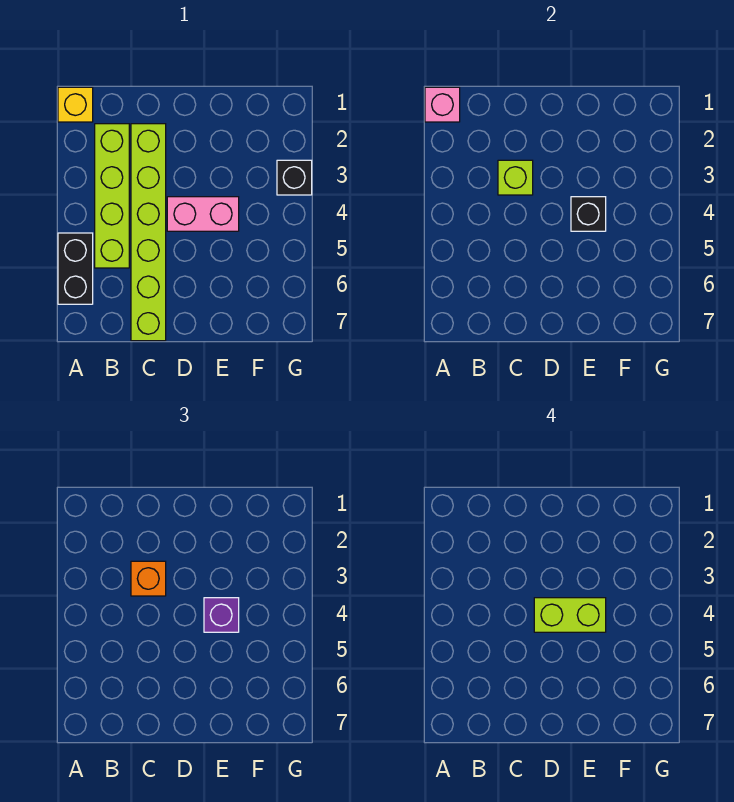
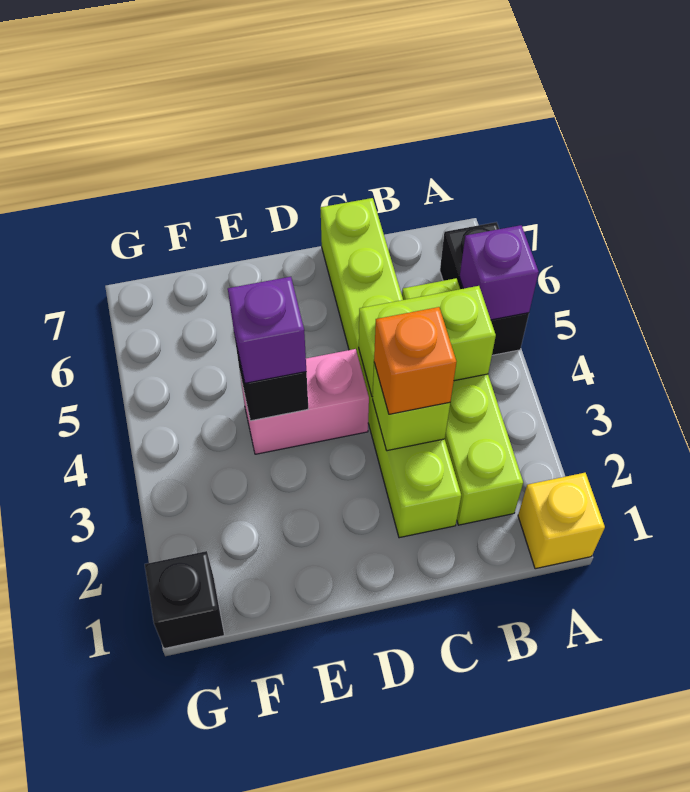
pink brick A1 level 2 -> none
none -> purple brick A5 level 2
lime brick D4:E4 level 4 -> lime brick B4:C4 level 2
black brick G3 level 1 -> black brick G1 level 1

